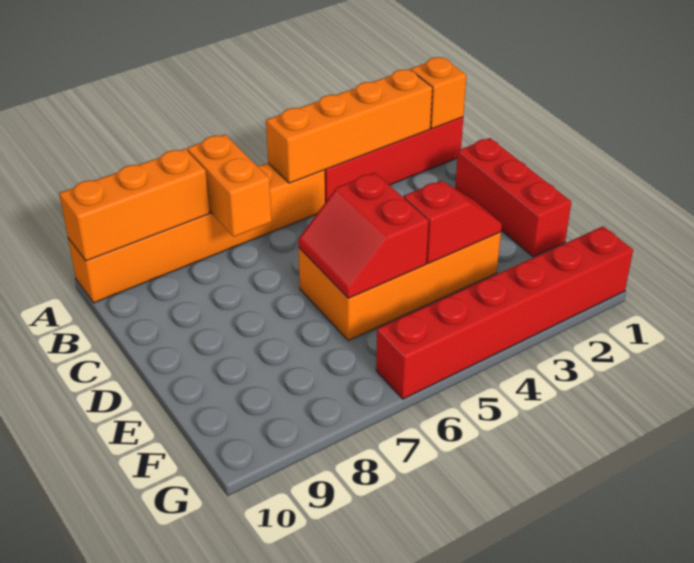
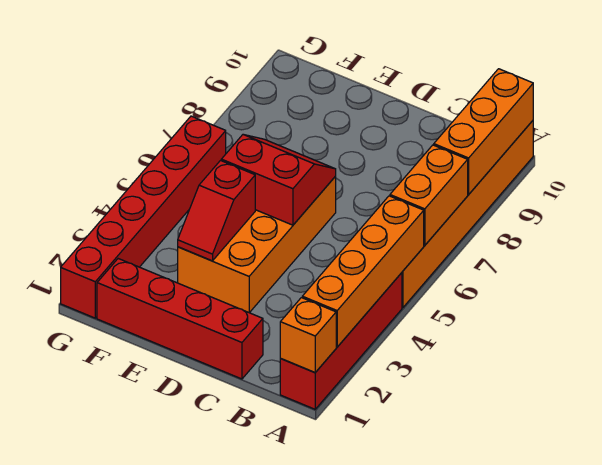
orange brick A7:B7 level 2 -> orange brick A6:A7 level 2
red brick C1:E1 level 1 -> red brick C1:F1 level 1

